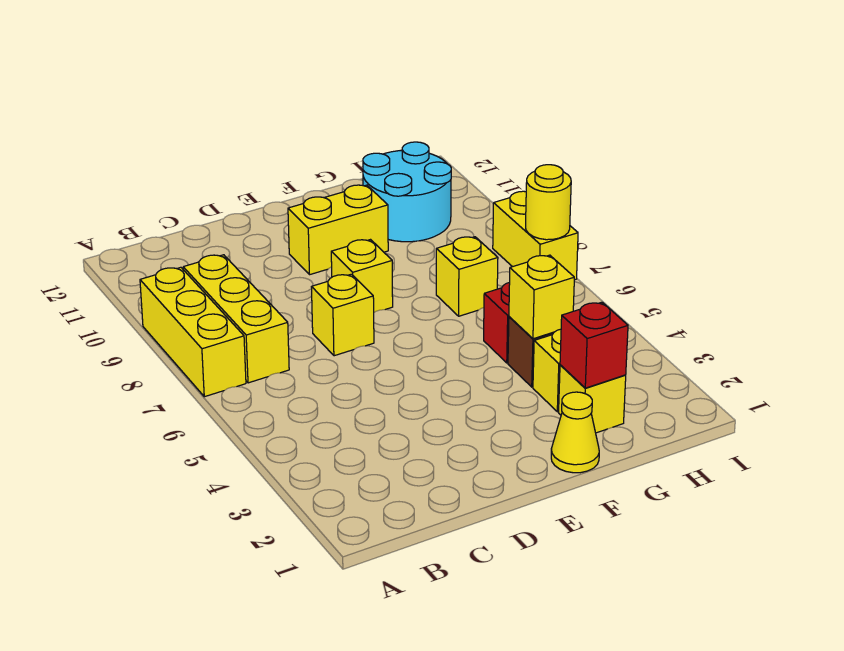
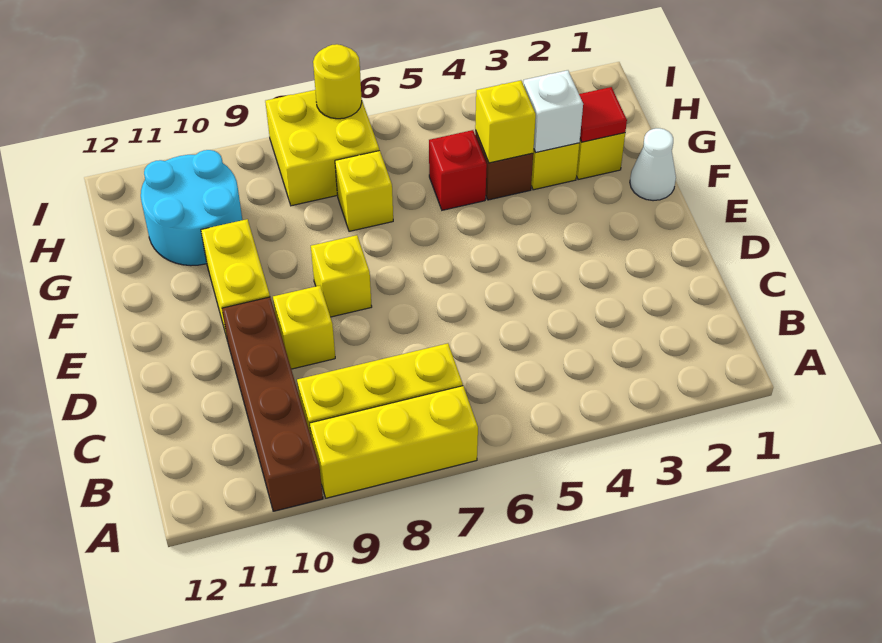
none -> brown brick A10:D10 level 1
yellow brick D7 level 1 -> yellow brick D9 level 1
yellow cone F1 level 1 -> white cone F1 level 1
red brick G2 level 2 -> red tile G2 level 2
none -> white brick G3 level 2
yellow brick I7:I8 level 1 -> yellow brick H7:I8 level 1

